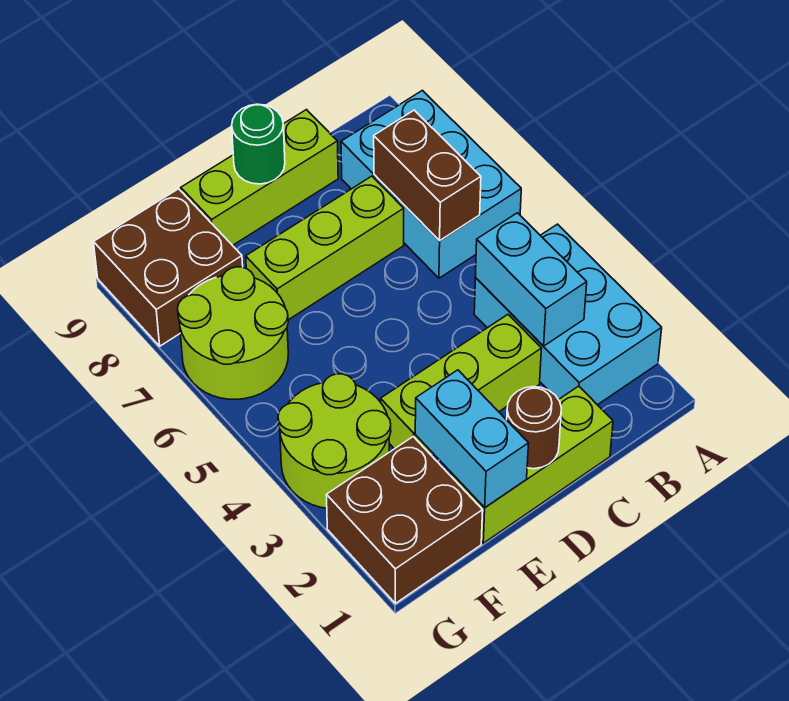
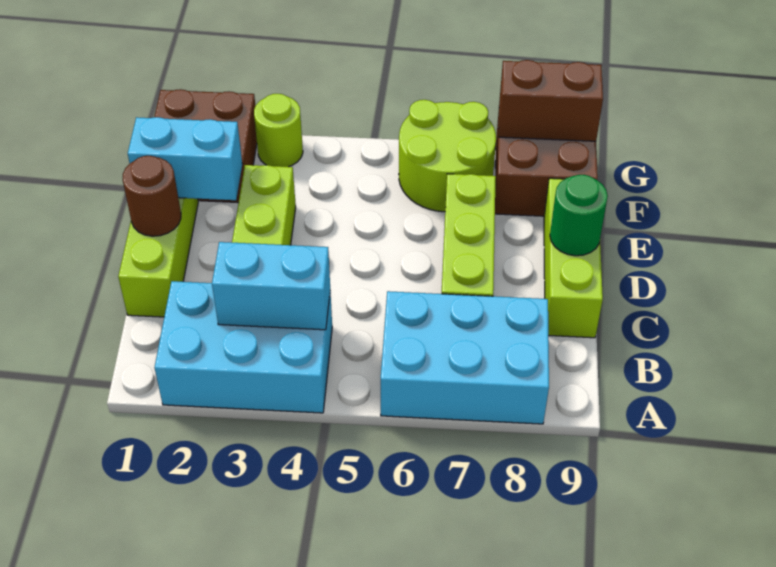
brown brick B6:B7 level 2 -> brown brick G8:G9 level 2
lime round brick F3:G4 level 1 -> lime round brick G3 level 1

